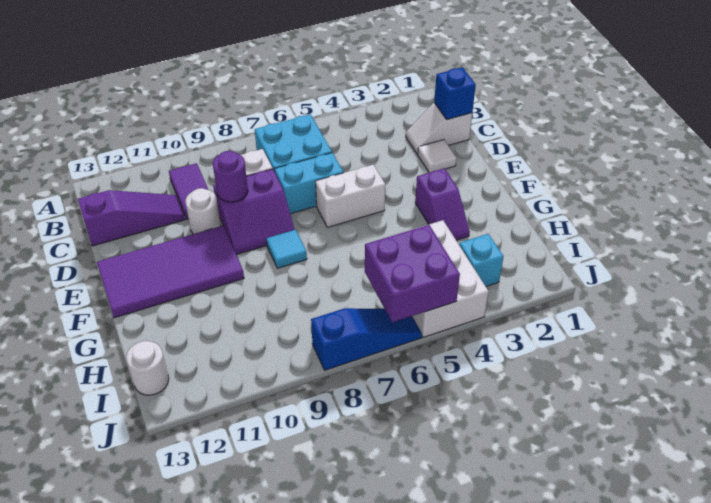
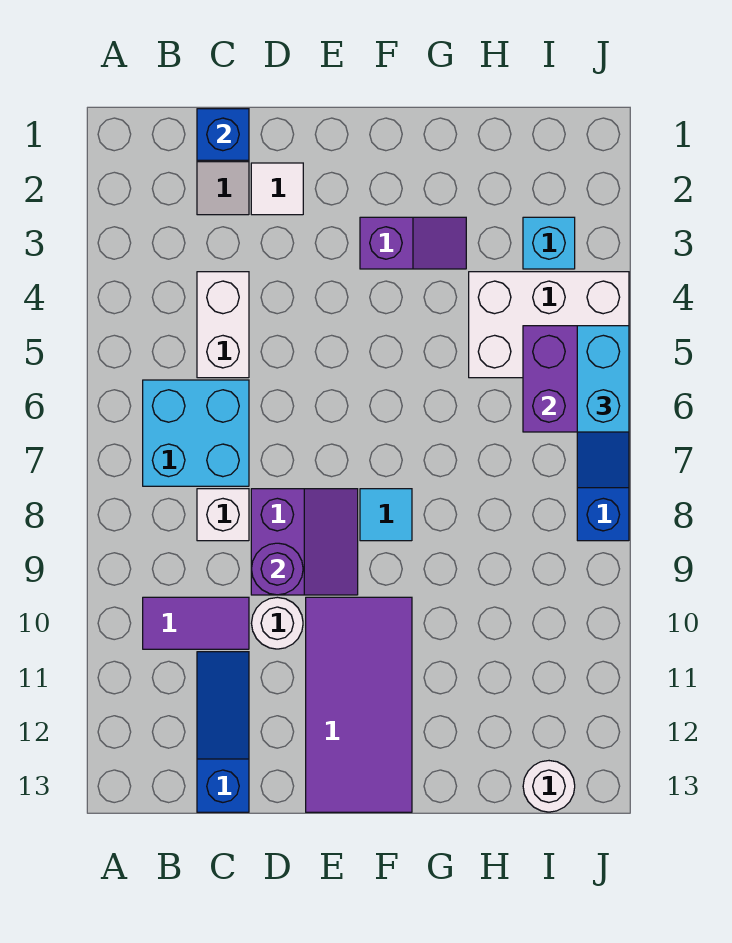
purple slope C11:C13 level 1 top 13 -> blue slope C11:C13 level 1 top 13
cyan brick D6:D7 level 1 -> cyan brick J5:J6 level 3
white brick E5:E6 level 1 -> white brick C4:C5 level 1

